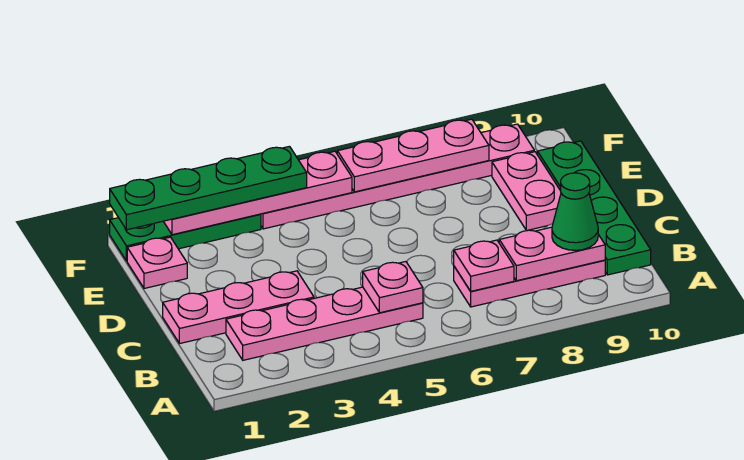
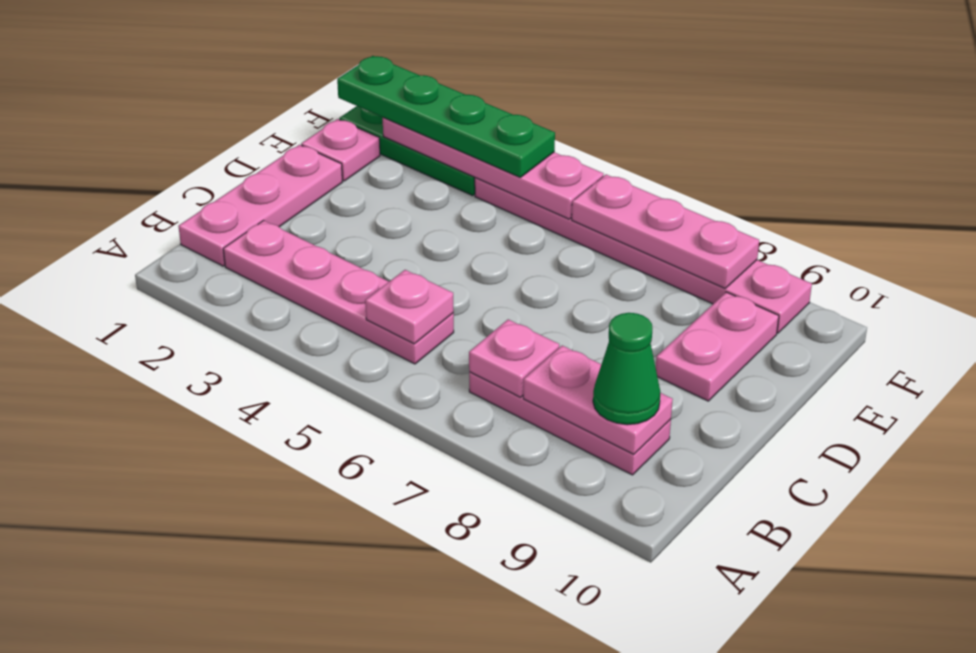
green plate B10:E10 level 1 -> none
pink plate C1:C3 level 1 -> pink plate B1:D1 level 1

